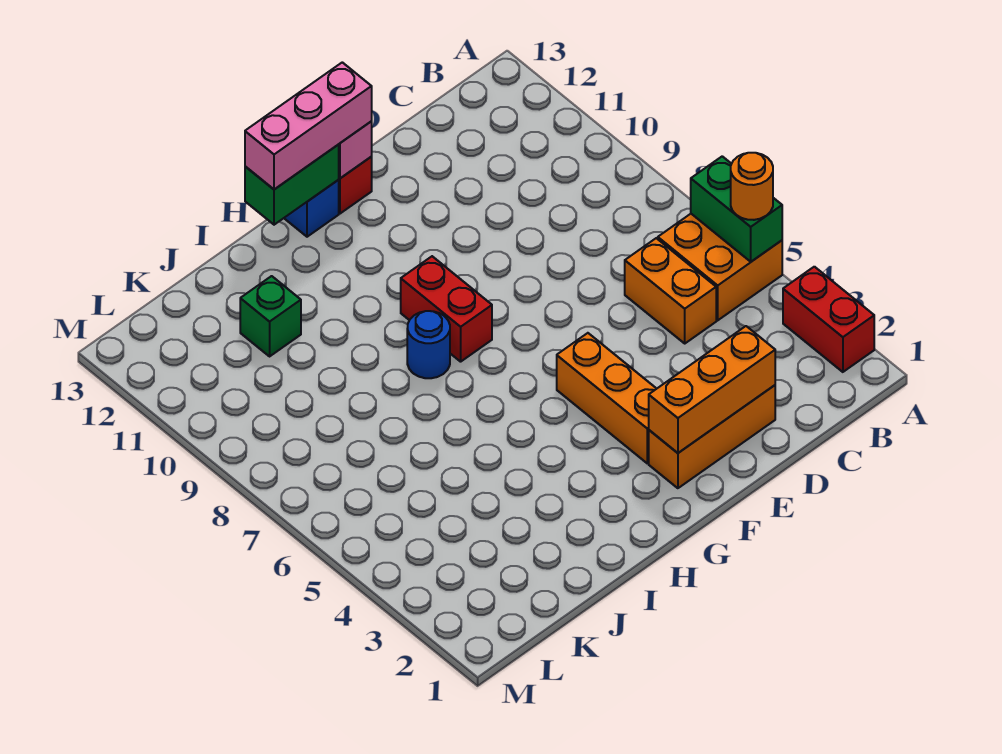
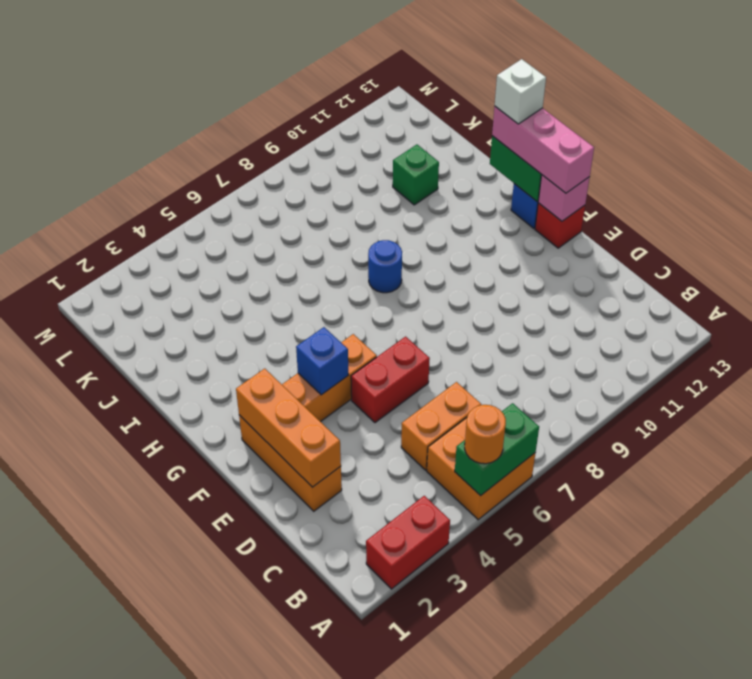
none -> blue brick F4 level 2
red brick G8:G9 level 1 -> red brick E5:E6 level 1
none -> white brick H13 level 4

